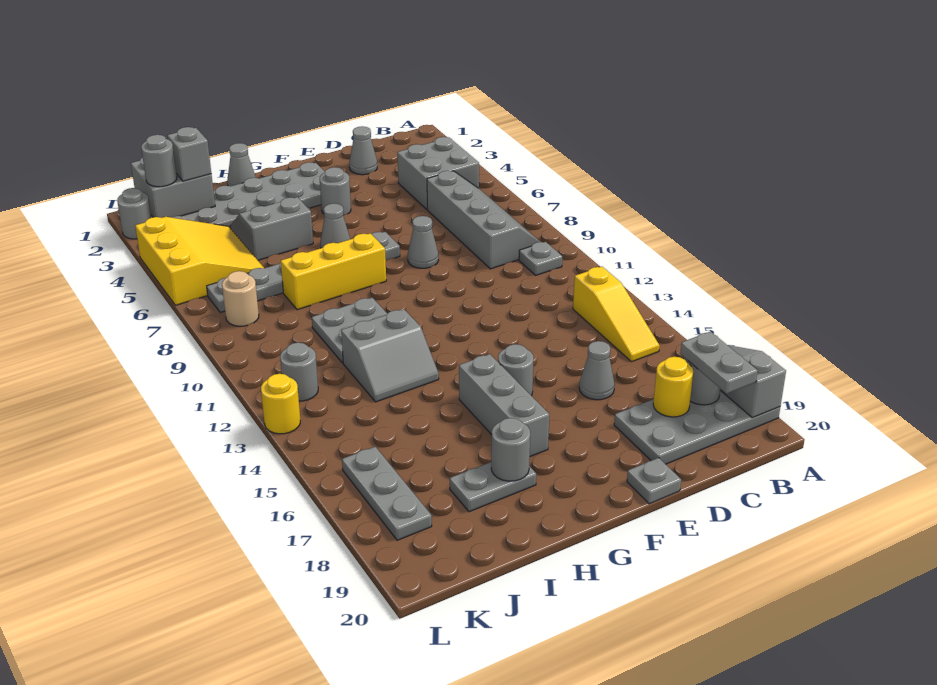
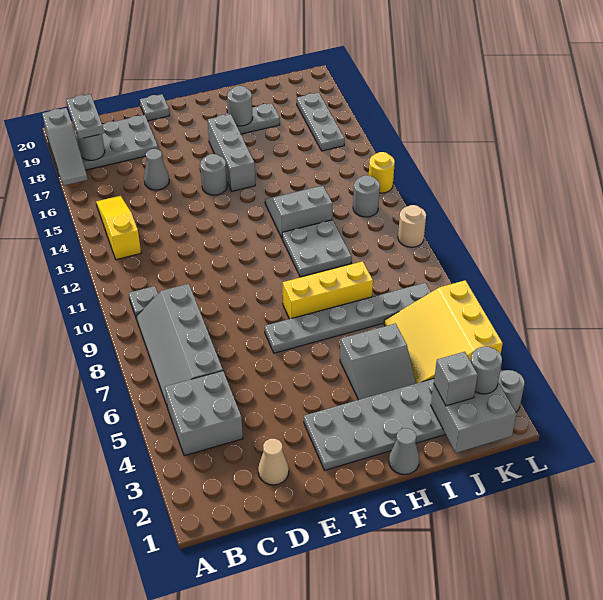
yellow round brick C18 level 2 -> none
grey cone D2 level 1 -> tan cone D2 level 1
grey cone E8 level 1 -> none
grey round brick F4 level 1 -> none
grey cone G6 level 1 -> none
tan round brick K8 level 1 -> tan round brick L10 level 1

